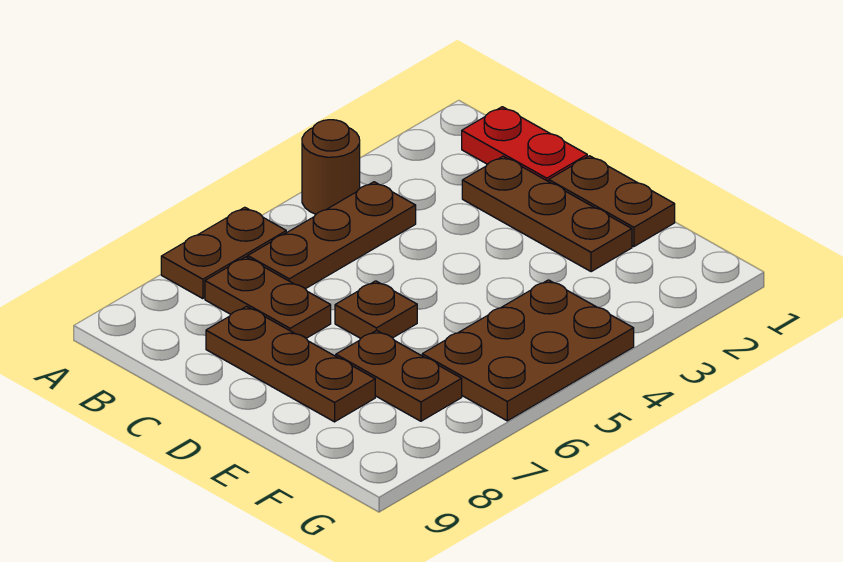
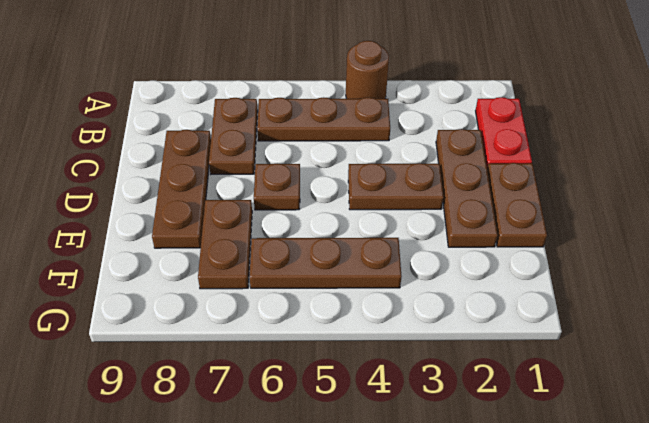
brown plate A6:A7 level 1 -> brown plate D3:D4 level 1
brown plate F4:G6 level 1 -> brown plate F4:F6 level 1

